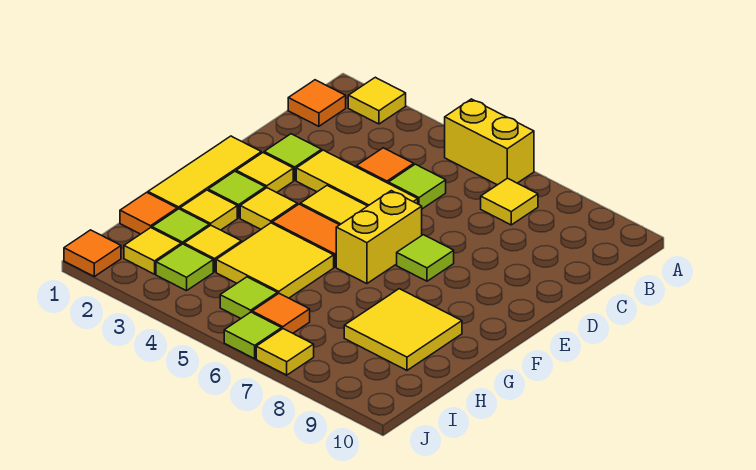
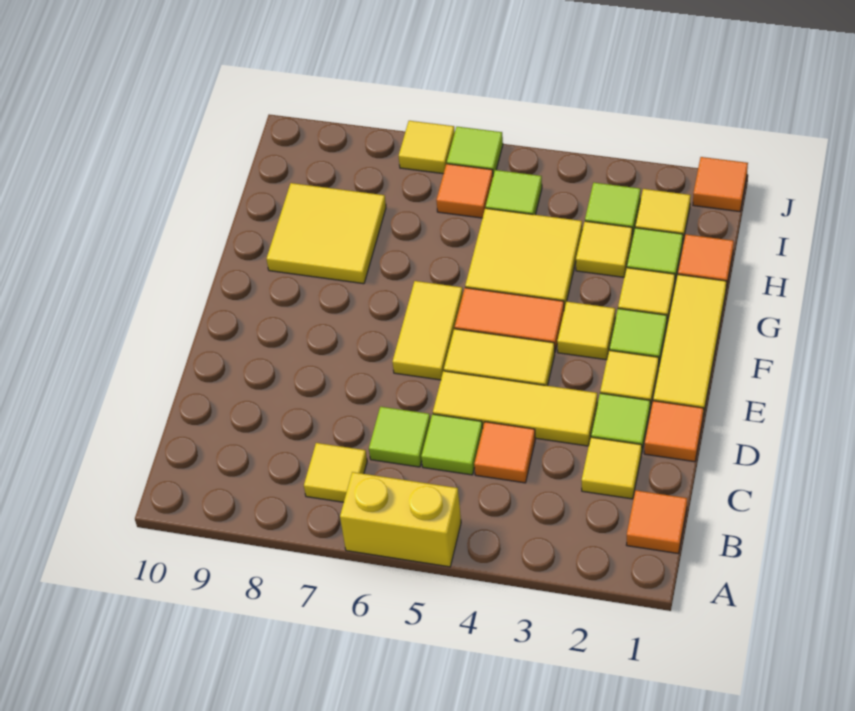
yellow tile A2 level 1 -> yellow tile C2 level 1
none -> orange tile D1 level 1
yellow brick E6:F6 level 1 -> yellow tile E6:F6 level 1
lime tile E7 level 1 -> lime tile C6 level 1

